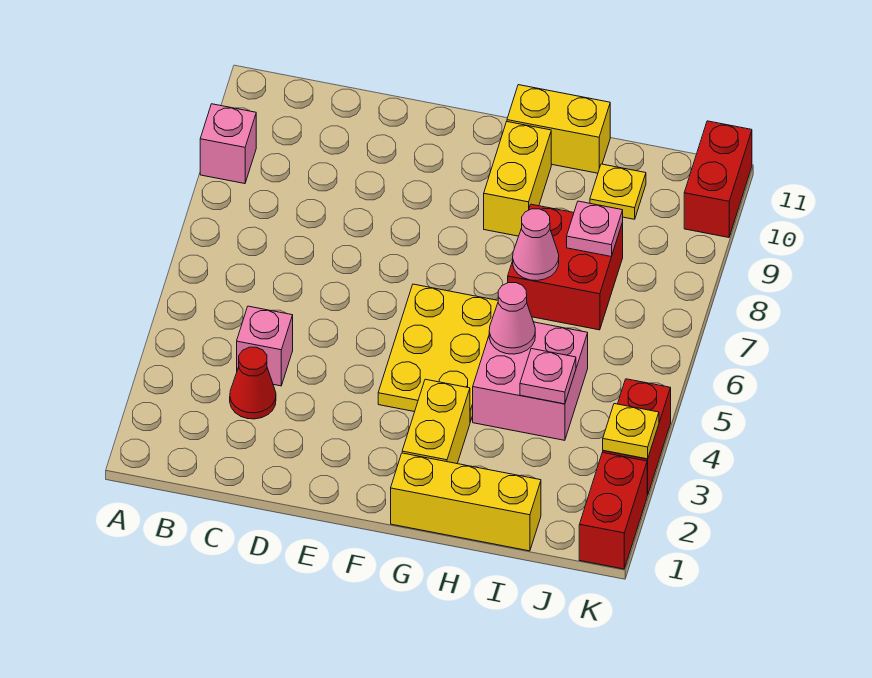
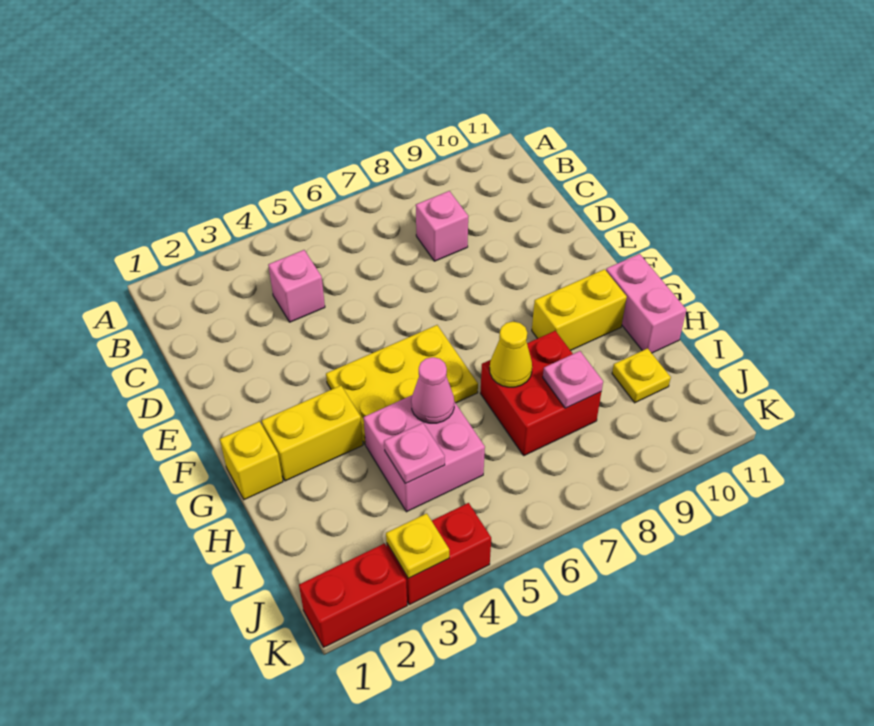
pink brick A9 level 1 -> pink brick C8 level 1
red cone C3 level 1 -> none
yellow brick G1:I1 level 1 -> yellow brick G1 level 1
yellow brick G11:H11 level 1 -> pink brick G11:H11 level 1
pink cone H7 level 2 -> yellow cone H7 level 2
red brick K10:K11 level 1 -> none

